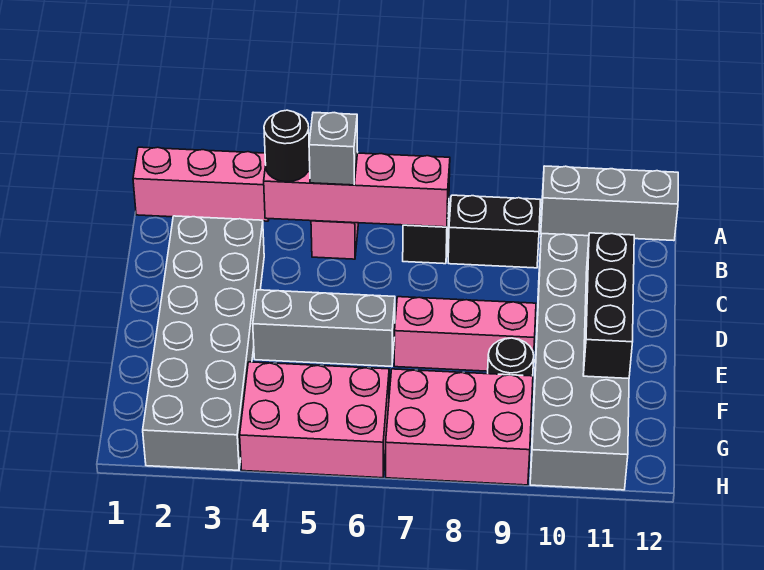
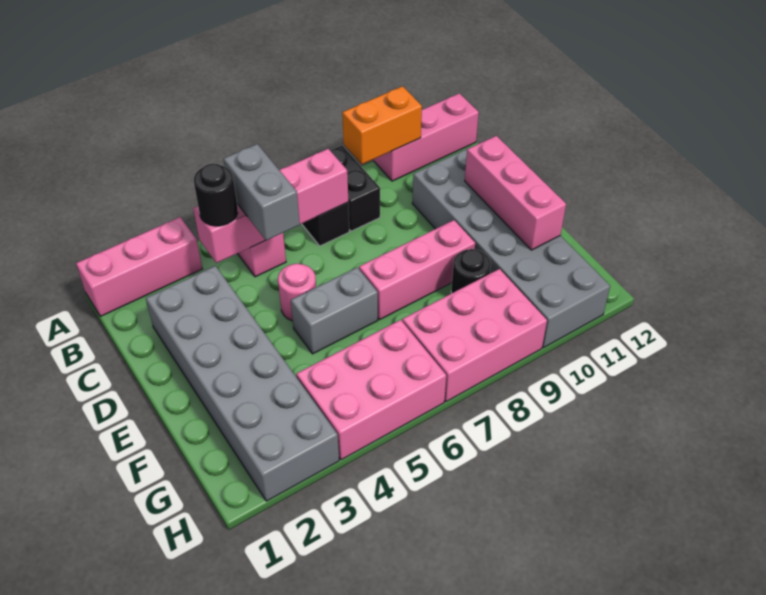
none -> orange brick A9:A10 level 2
grey brick A10:A12 level 1 -> pink brick A10:A12 level 1
grey brick B5 level 3 -> grey brick B5:C5 level 3
black brick B8:B9 level 1 -> black brick A8:B8 level 1
none -> pink round brick D5 level 1
black brick D11:F11 level 2 -> pink brick D11:F11 level 2
grey brick E4:E6 level 1 -> grey brick E5:E6 level 1

